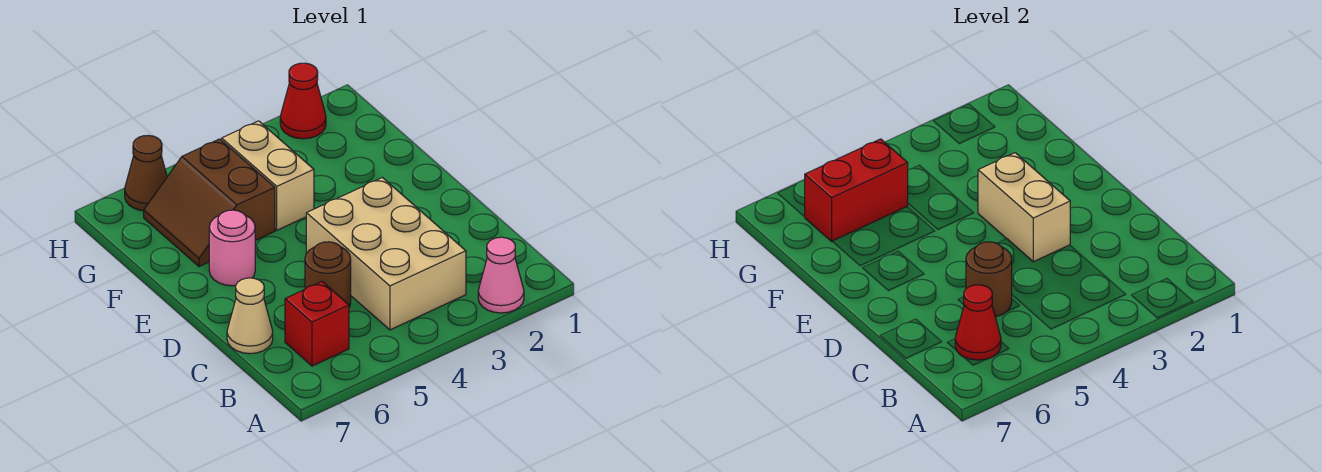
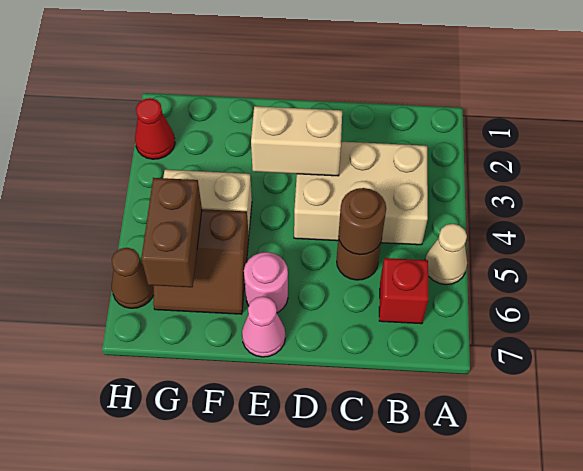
pink cone A2 level 1 -> pink cone E7 level 1
red cone B6 level 2 -> none
tan cone C7 level 1 -> tan cone A5 level 1
red brick G5:G6 level 2 -> brown brick G5:G6 level 2

